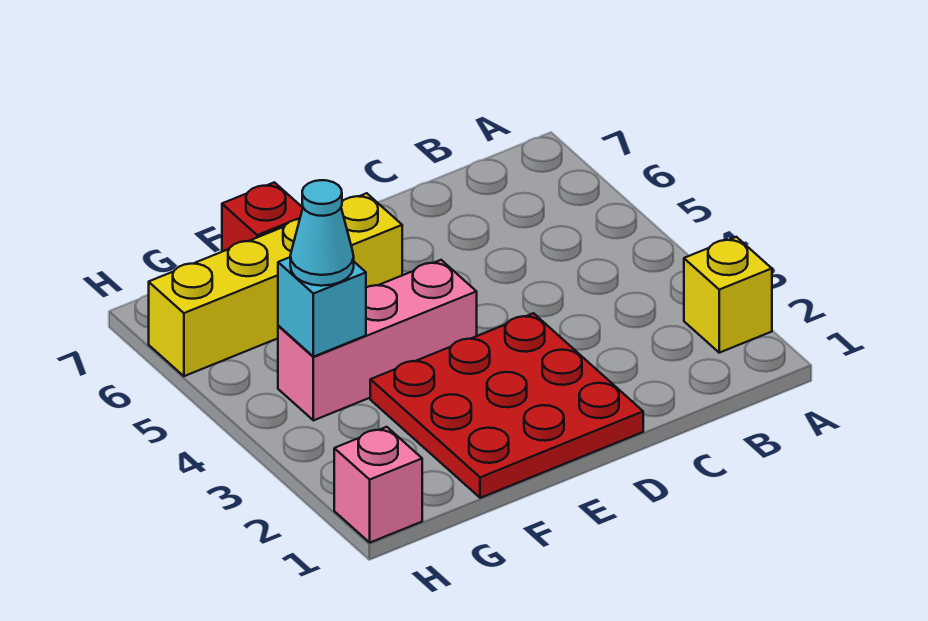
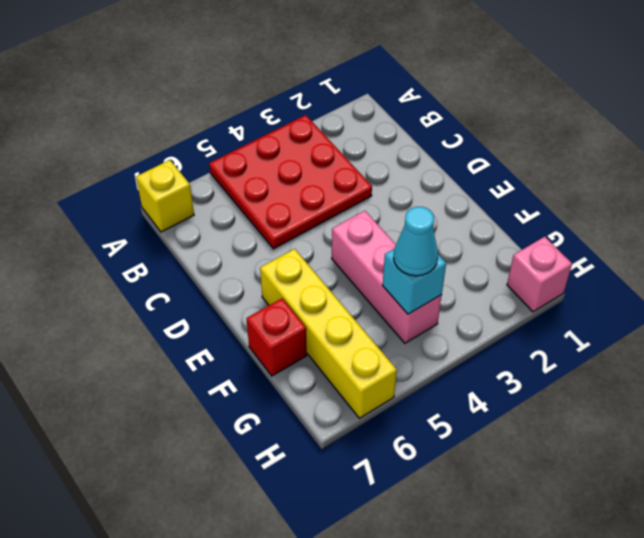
yellow brick A2 level 1 -> yellow brick A7 level 1
red plate D1:F3 level 1 -> red plate A3:C5 level 1

